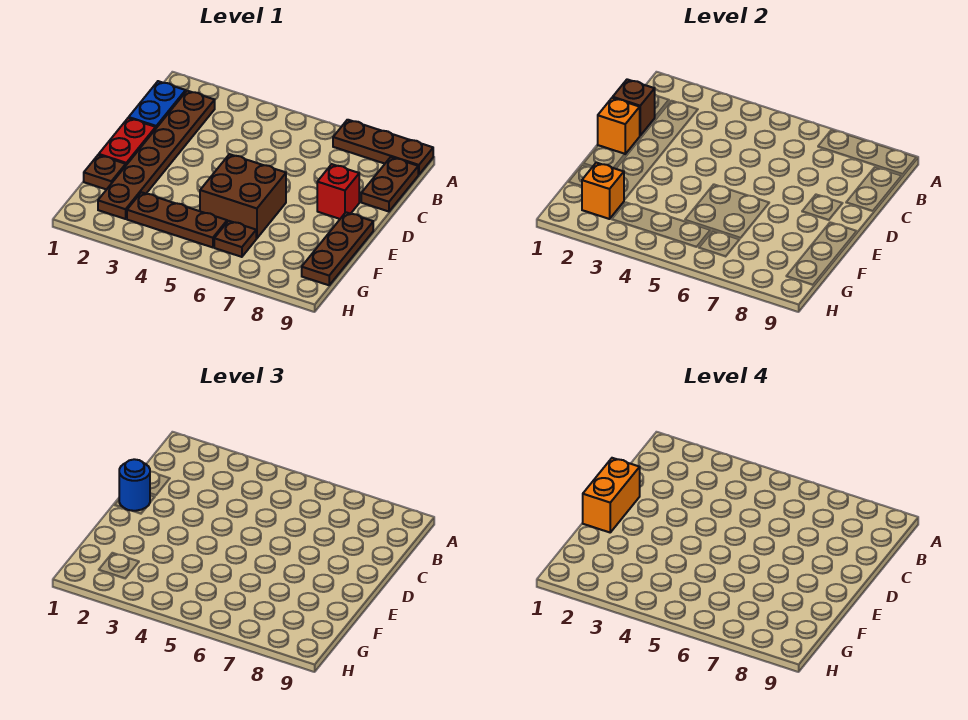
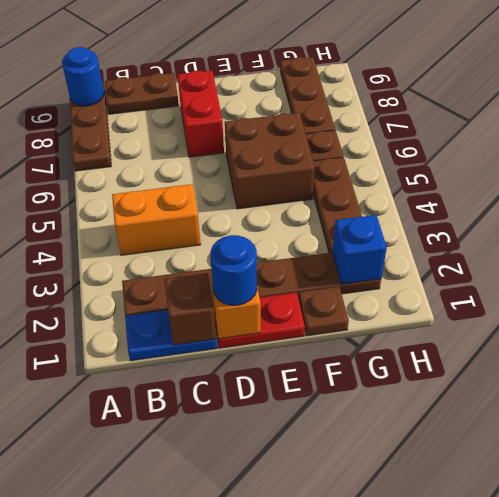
none -> blue round brick A9 level 2
orange brick D1:E1 level 4 -> orange brick B4:C4 level 1
red brick D8 level 1 -> red brick D7:D8 level 1
brown plate E9:G9 level 1 -> brown plate G7:G9 level 1
orange brick G2 level 2 -> blue brick G2 level 2

